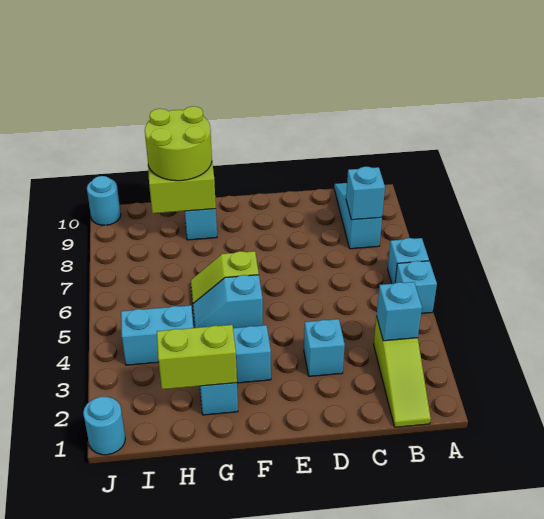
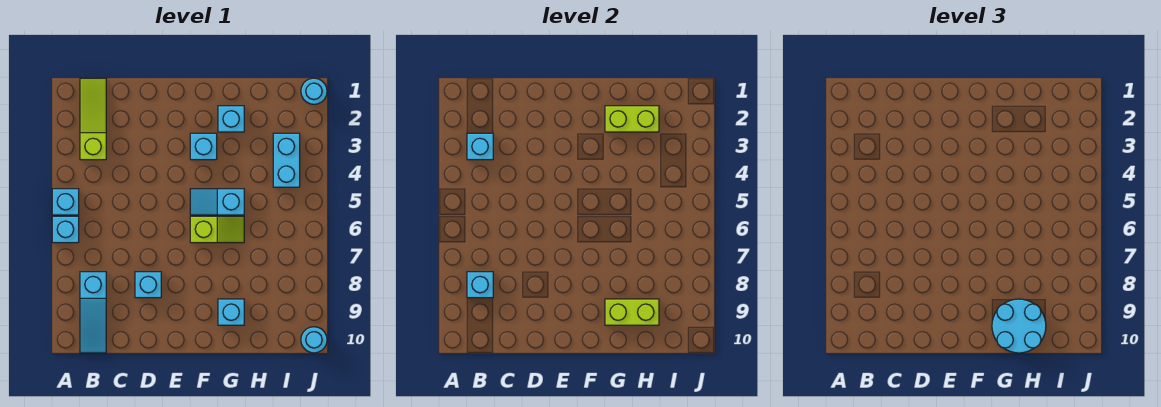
cyan brick D3 level 1 -> cyan brick D8 level 1
cyan slope F5:G5 level 1 top F -> cyan slope F5:G5 level 1 top G
lime round brick G9:H10 level 3 -> cyan round brick G9:H10 level 3
cyan brick H4:I4 level 1 -> cyan brick I3:I4 level 1

